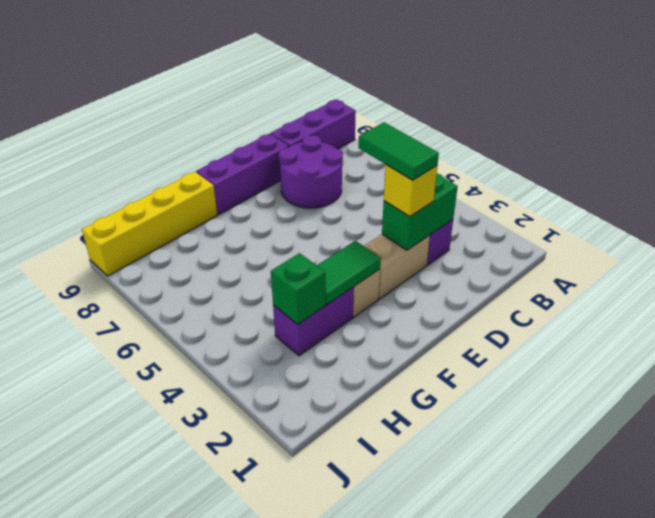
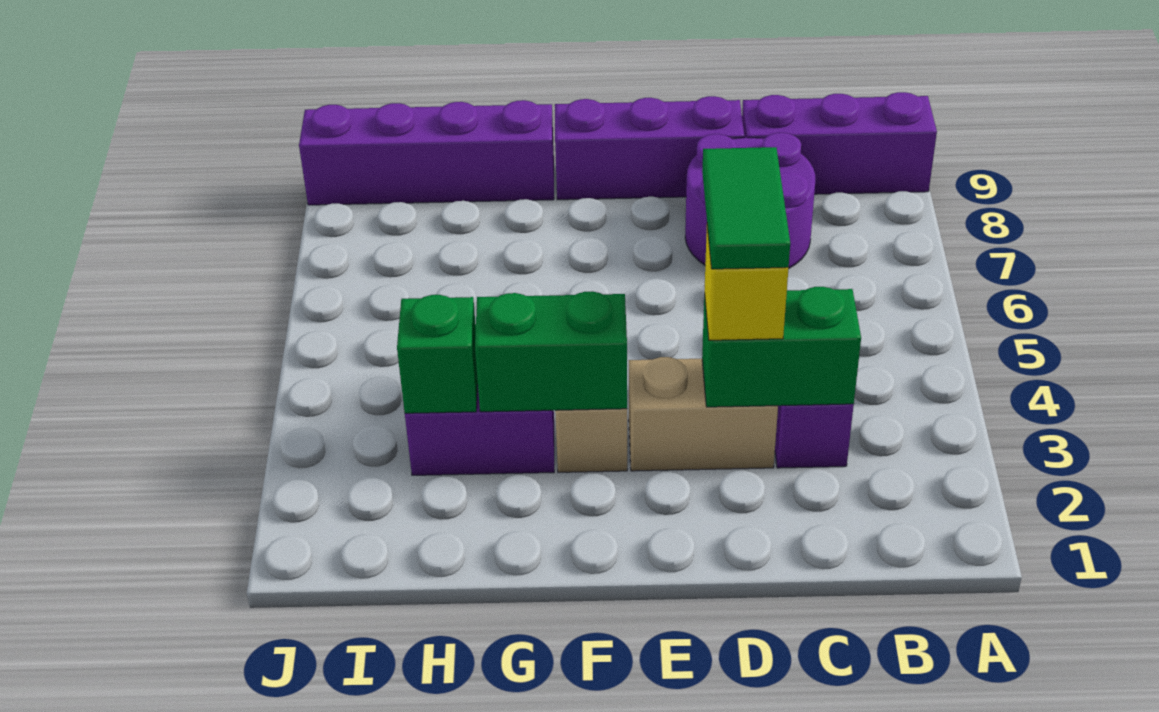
green tile F3:G3 level 2 -> green brick F3:G3 level 2
yellow brick G9:J9 level 1 -> purple brick G9:J9 level 1

